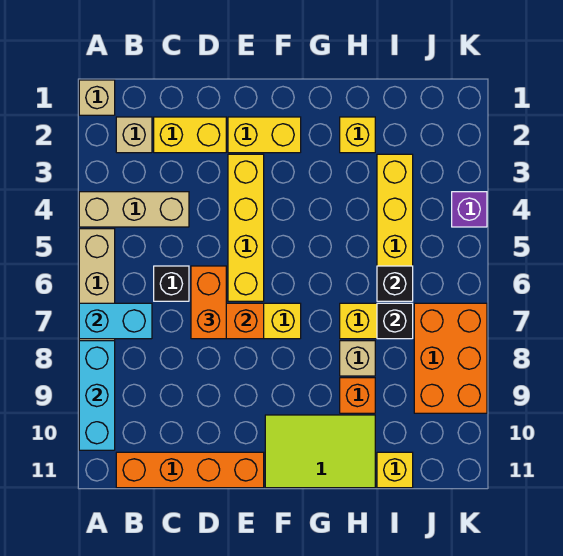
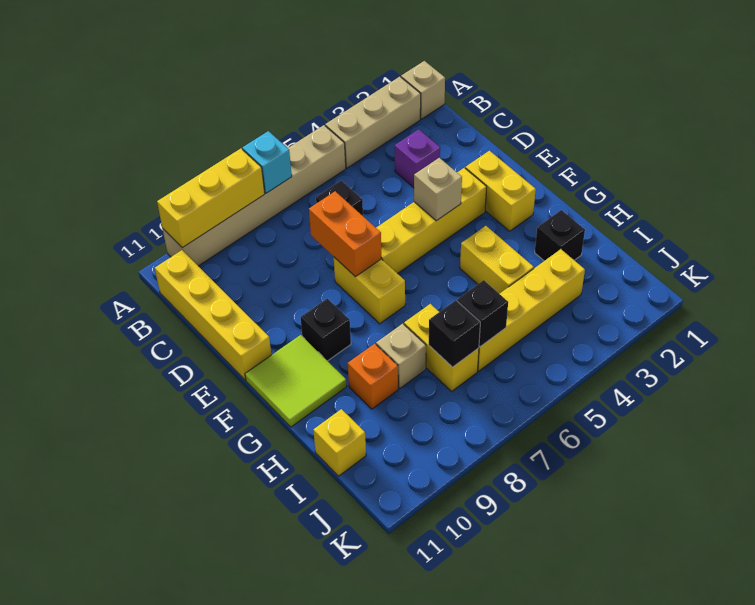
tan brick A4:C4 level 1 -> tan brick A2:A4 level 1
cyan brick A7:B7 level 2 -> cyan brick A7 level 2
cyan brick A8:A10 level 2 -> yellow brick A8:A10 level 2
tan brick B2 level 1 -> tan brick E4 level 2
orange brick B11:E11 level 1 -> yellow brick B11:E11 level 1
yellow brick C2:D2 level 1 -> yellow brick G4:H4 level 1
orange brick D6:D7 level 3 -> none
none -> black brick F9 level 1
lime tile F10:H11 level 1 -> lime tile F10:G11 level 1
yellow brick H2 level 1 -> black brick H2 level 1
orange brick J7:K9 level 1 -> none
purple brick K4 level 1 -> purple brick C3 level 1

